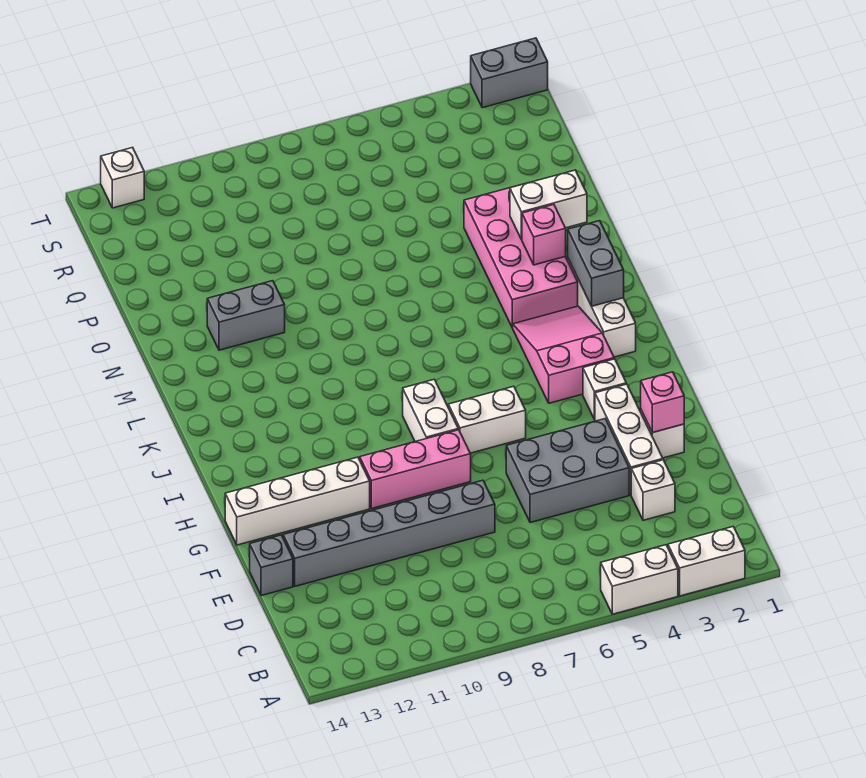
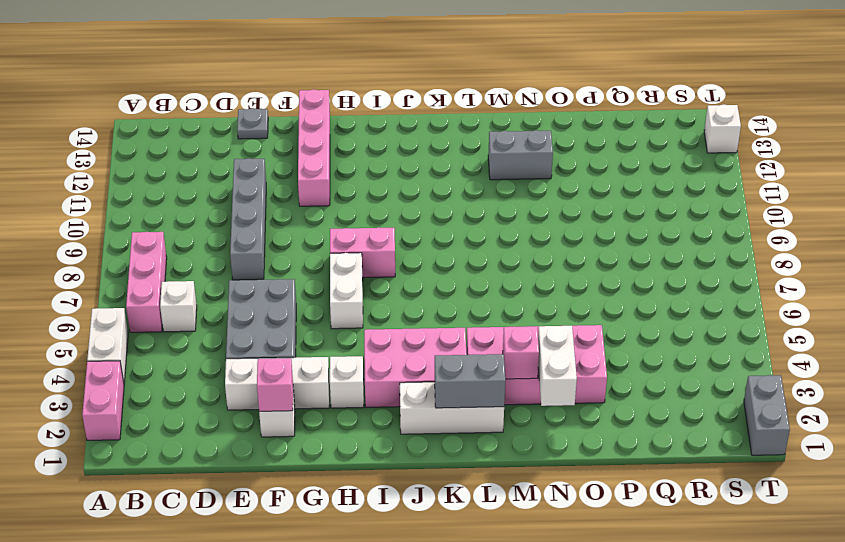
white brick A2:A3 level 1 -> pink brick A2:A3 level 1
white brick D3 level 1 -> white brick C6 level 1
grey brick E8:E13 level 1 -> grey brick E8:E11 level 1
grey brick E14 level 1 -> grey plate E14 level 1
pink brick G8:G10 level 1 -> pink brick B6:B8 level 1
white brick G11:G14 level 1 -> pink brick G11:G14 level 1
white brick H8:I8 level 1 -> pink brick H8:I8 level 1
pink slope I3:K4 level 1 top I -> pink brick I3:K4 level 1
grey brick N11:N12 level 1 -> grey brick M12:N12 level 1

